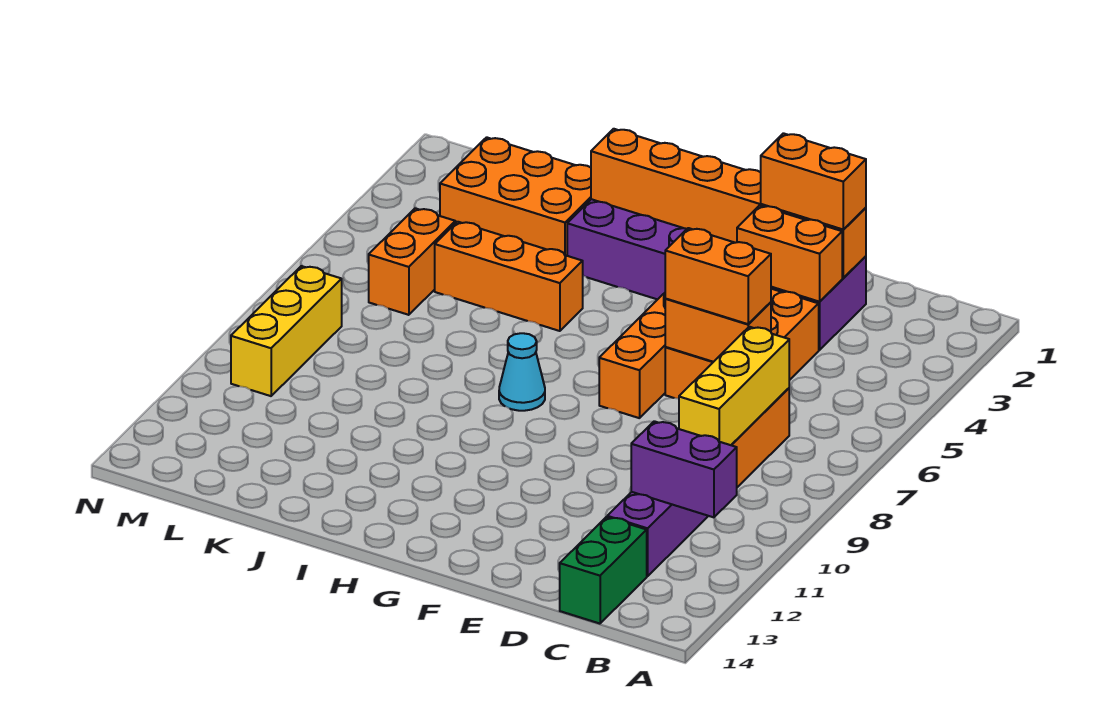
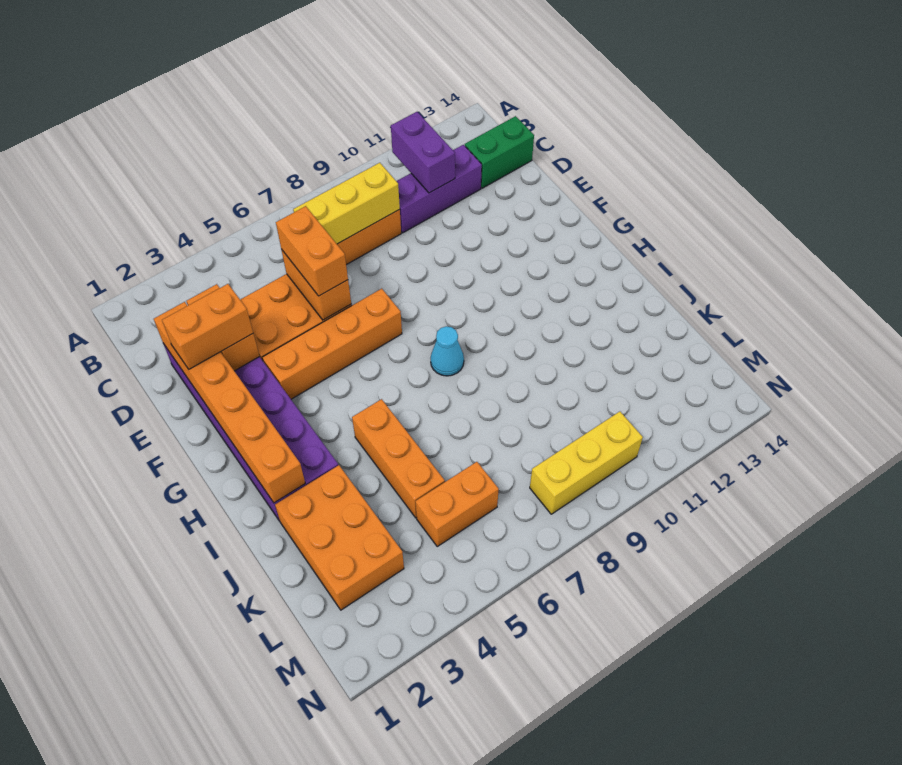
orange brick D2:E2 level 3 -> orange brick E2:E3 level 3

